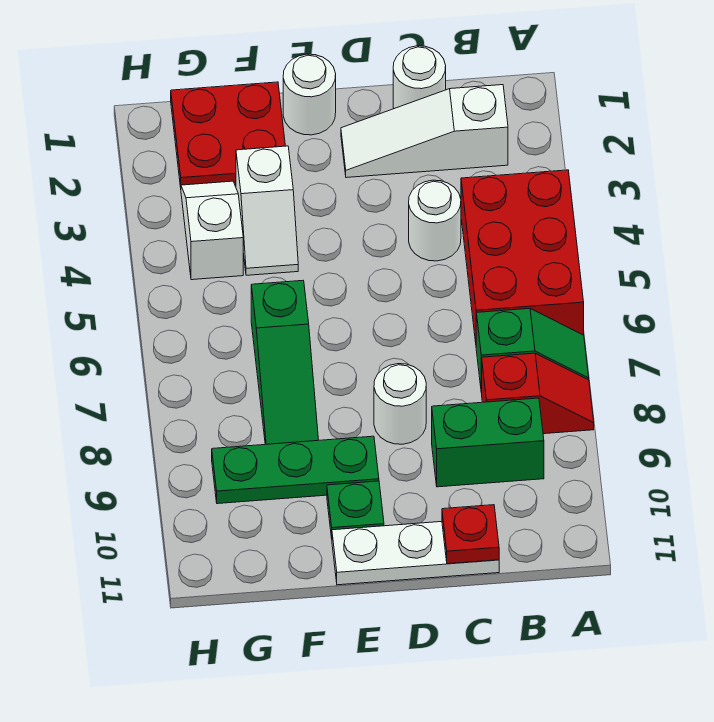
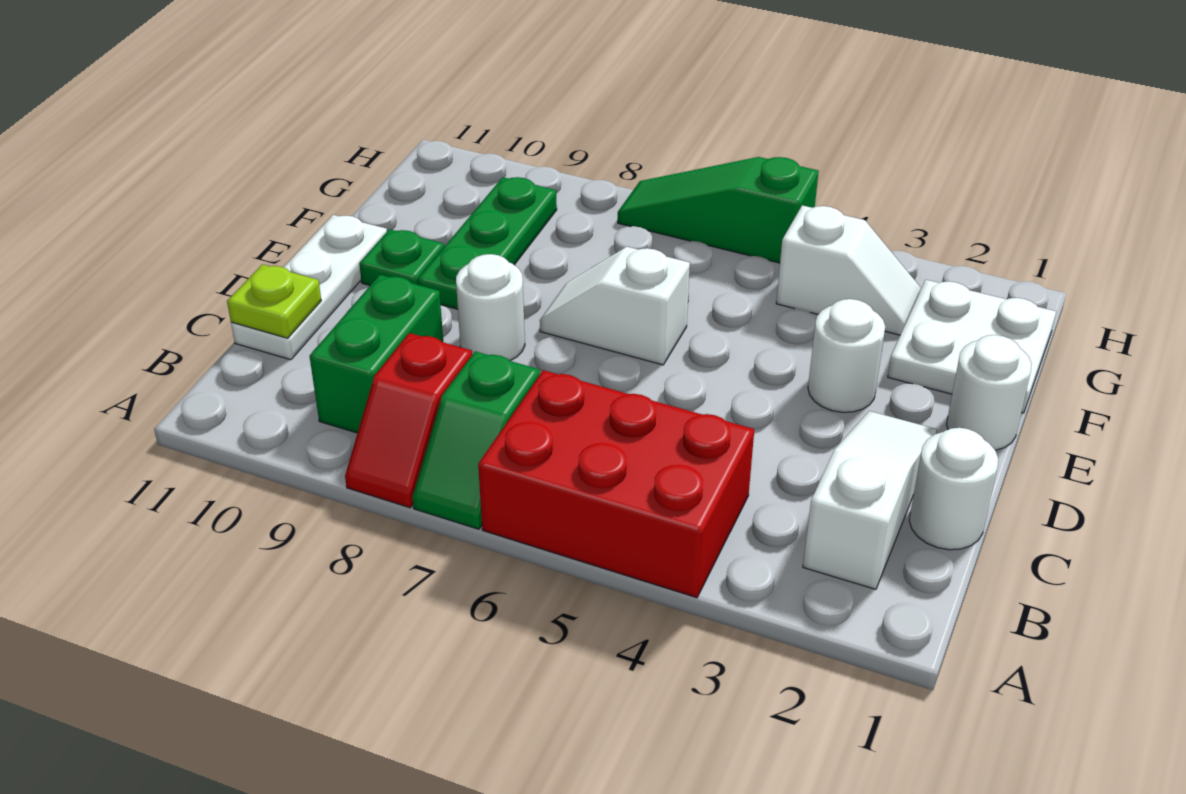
white round brick C4 level 1 -> white round brick E3 level 1
red plate C11 level 2 -> lime plate C11 level 2
red plate F1:G2 level 1 -> white plate F1:G2 level 1
white slope F3:F4 level 1 top 3 -> white slope E6:E7 level 1 top 6
green slope F6:F8 level 1 top 6 -> green slope H5:H7 level 1 top 5

